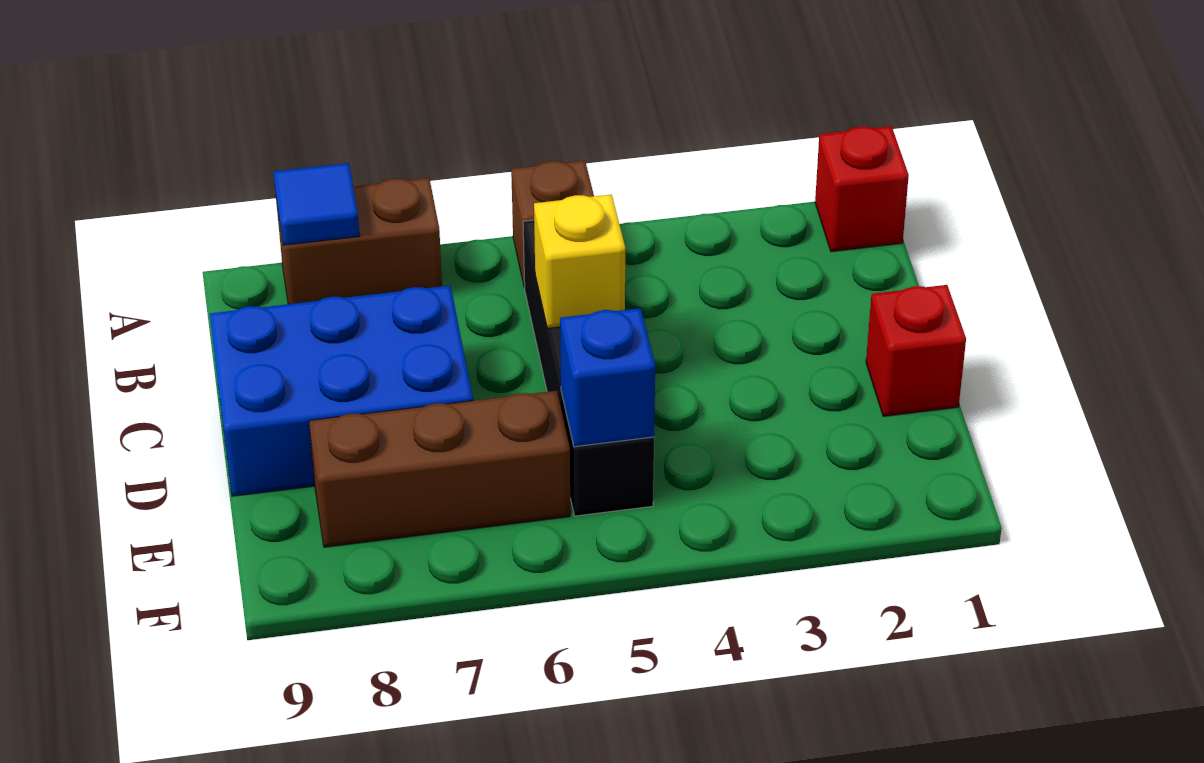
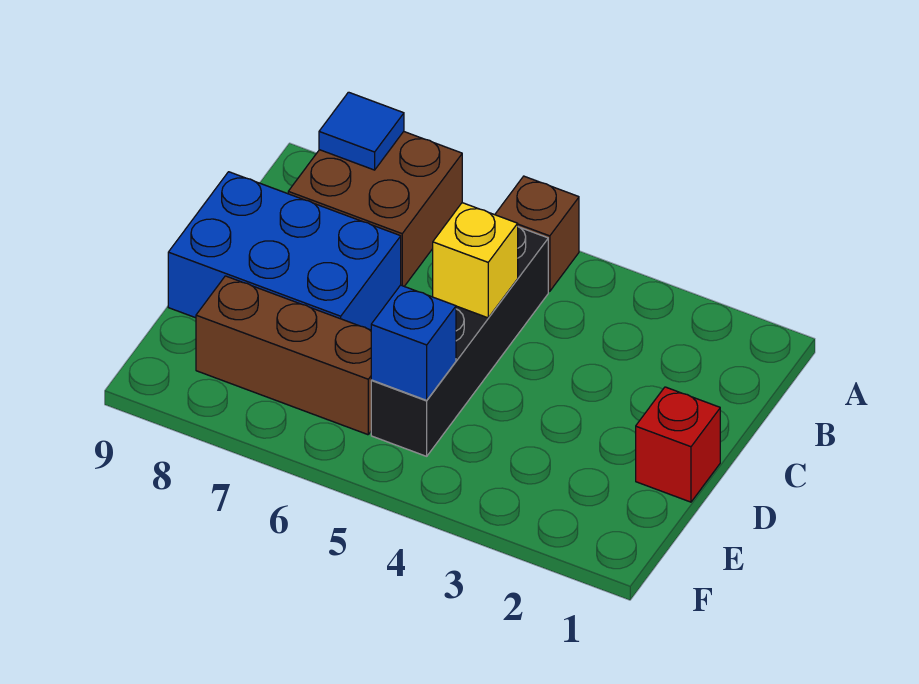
red brick A1 level 1 -> none
brown brick A7:A8 level 1 -> brown brick A7:B8 level 1

